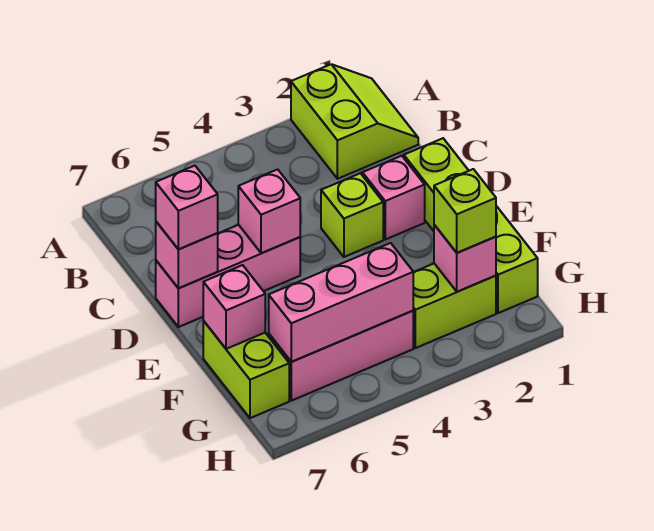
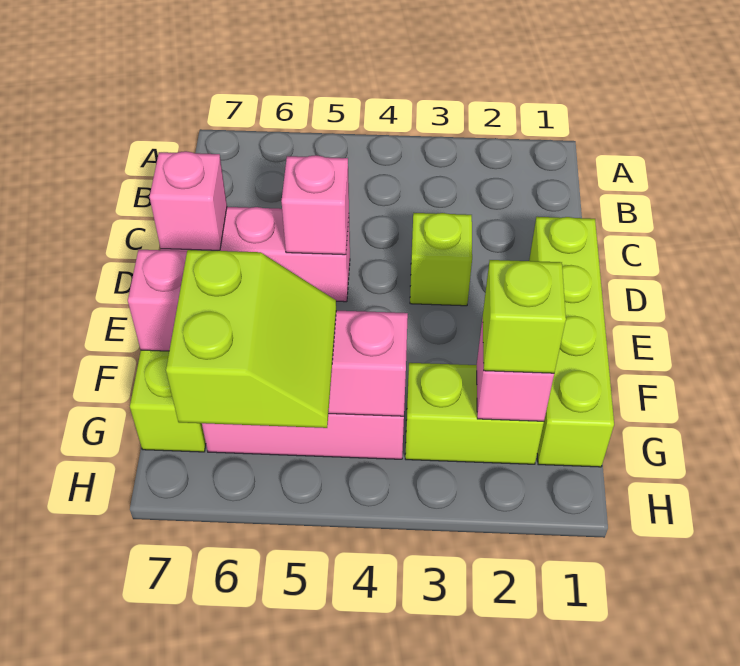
lime slope A1:B2 level 1 top 2 -> lime slope G5:H6 level 3 top 6
pink brick D2 level 1 -> none
pink brick D7 level 3 -> none

